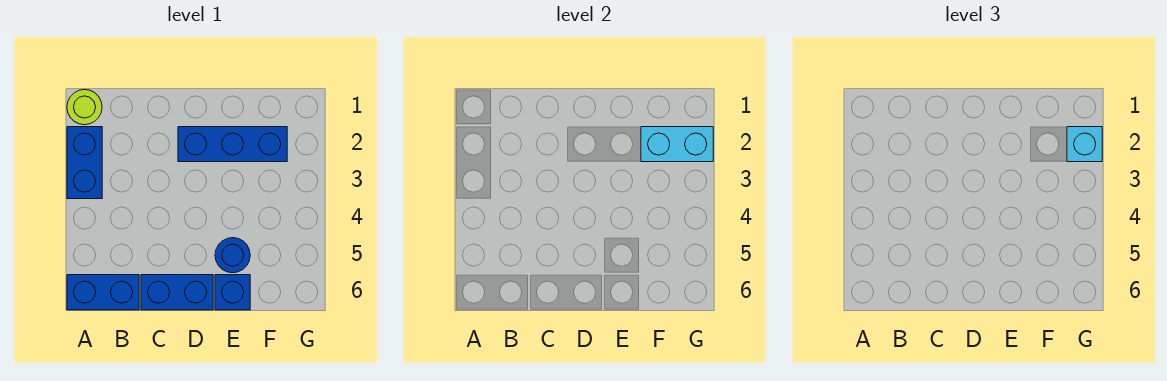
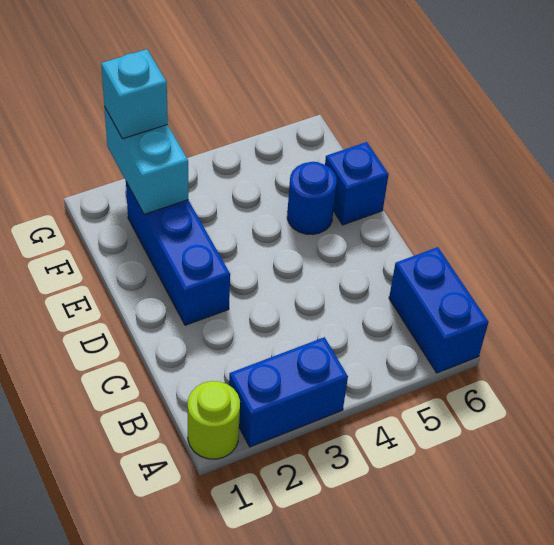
blue brick C6:D6 level 1 -> none

